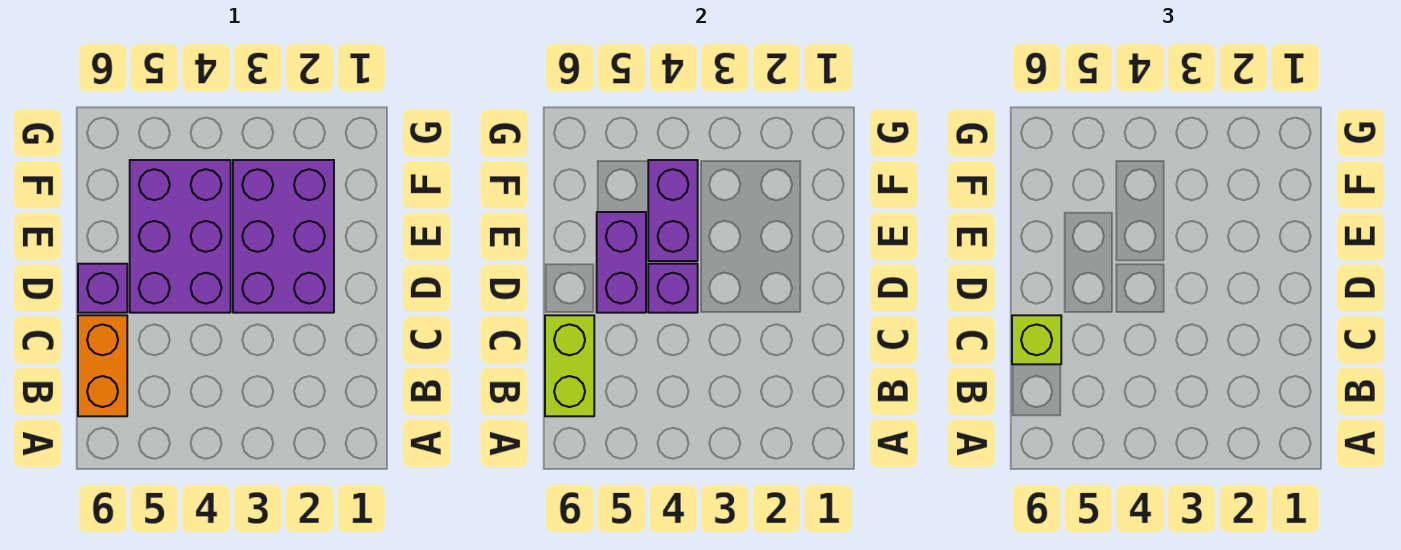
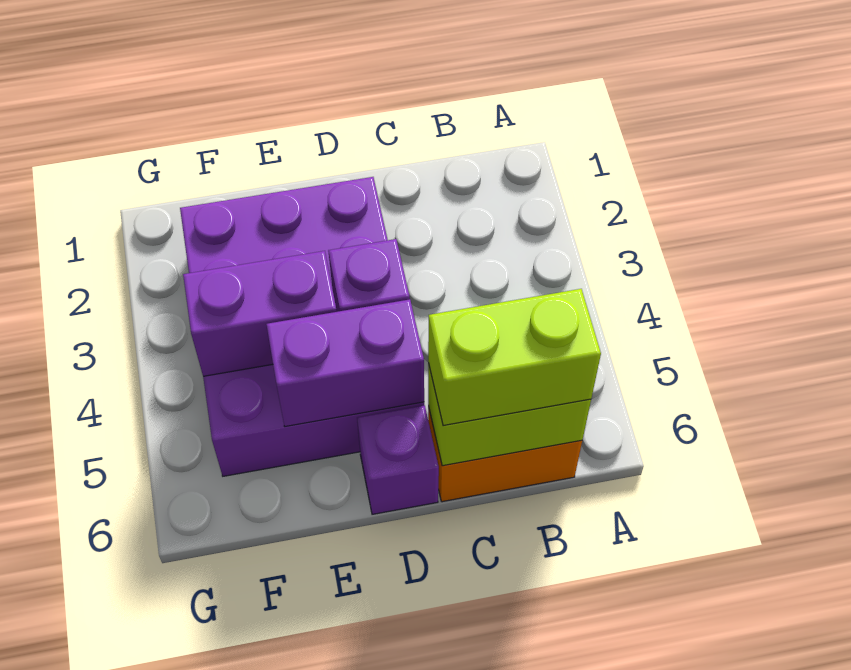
lime brick C6 level 3 -> lime brick B6:C6 level 3

